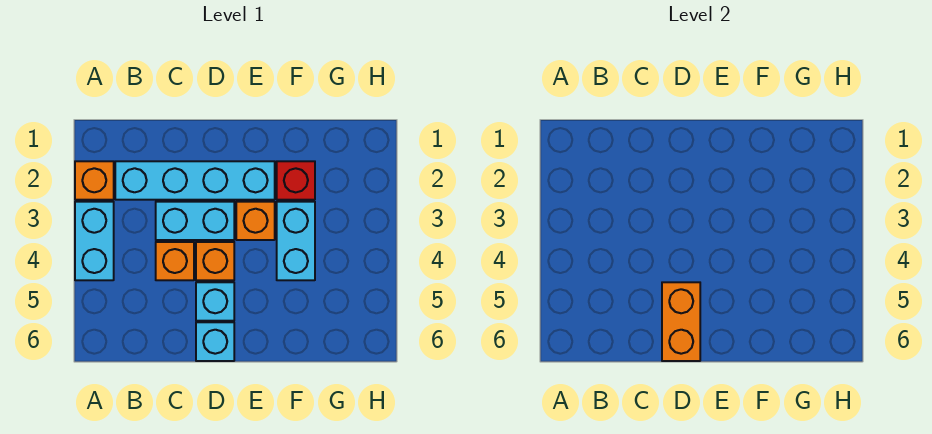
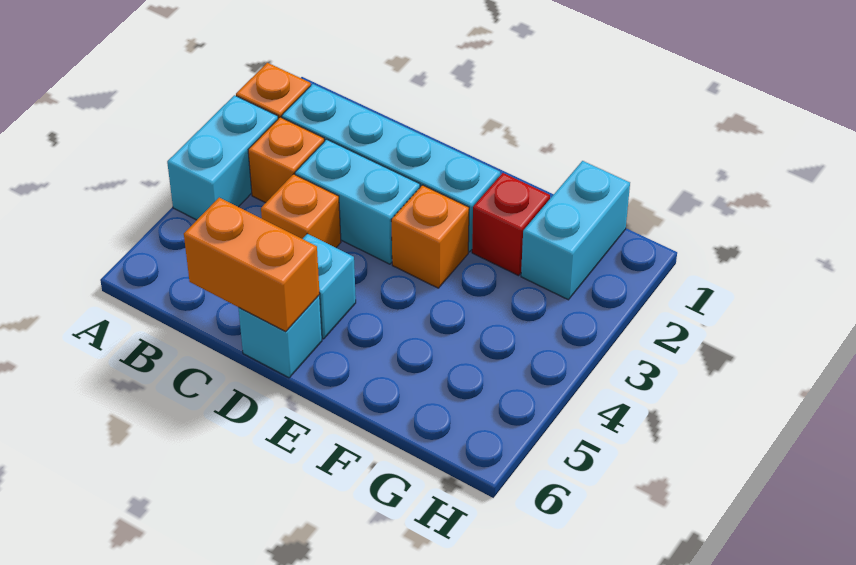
orange brick D4 level 1 -> orange brick B3 level 1
orange brick D5:D6 level 2 -> orange brick C6:D6 level 2
cyan brick F3:F4 level 1 -> cyan brick G1:G2 level 1

